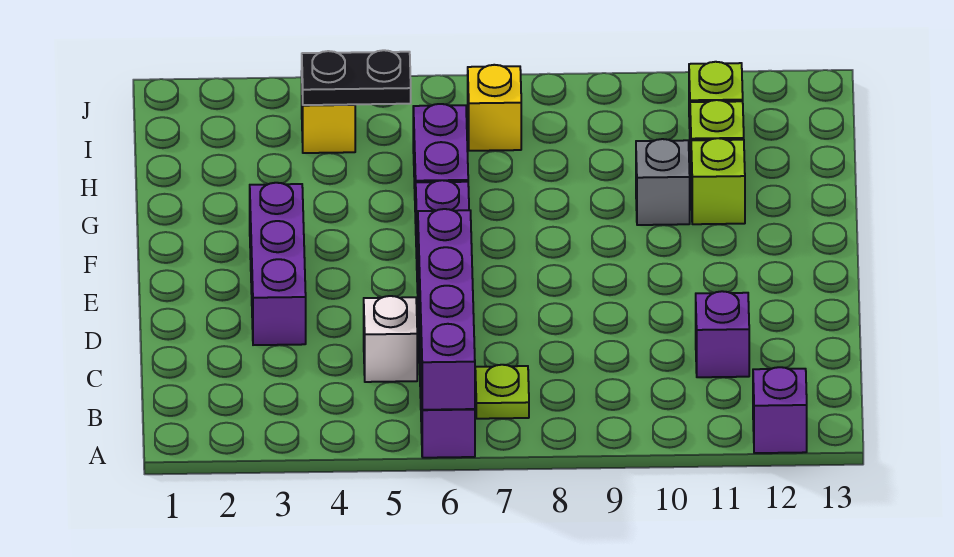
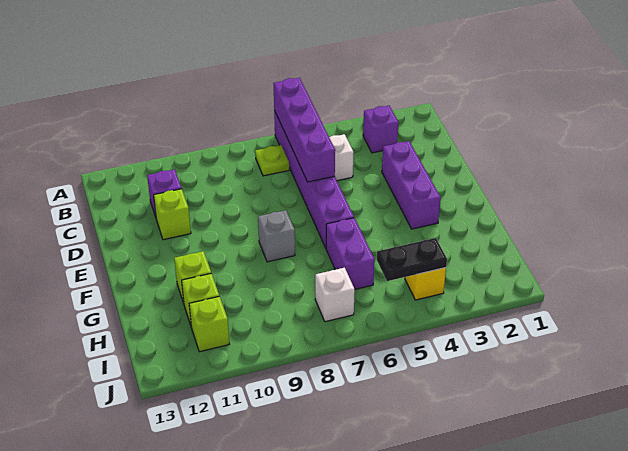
purple brick A12 level 1 -> purple brick B3 level 1
none -> lime brick D11 level 1
grey brick G10 level 1 -> grey brick F8 level 1
yellow brick I7 level 1 -> white brick I7 level 1

